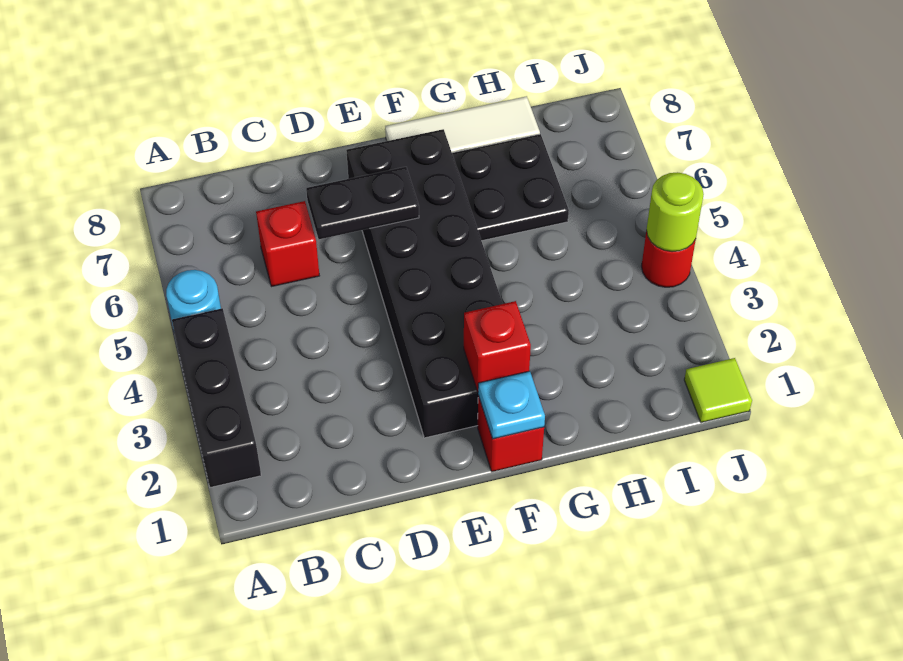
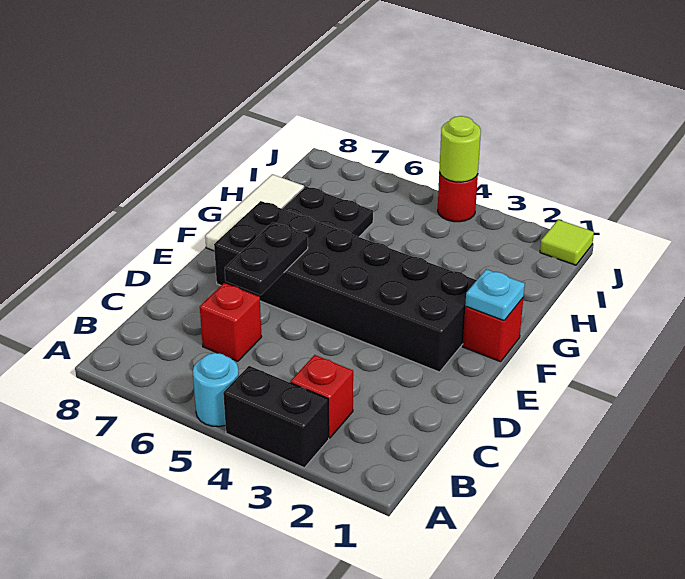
black brick A2:A4 level 1 -> black brick A3:A4 level 1
red brick F2 level 2 -> red brick B3 level 1

